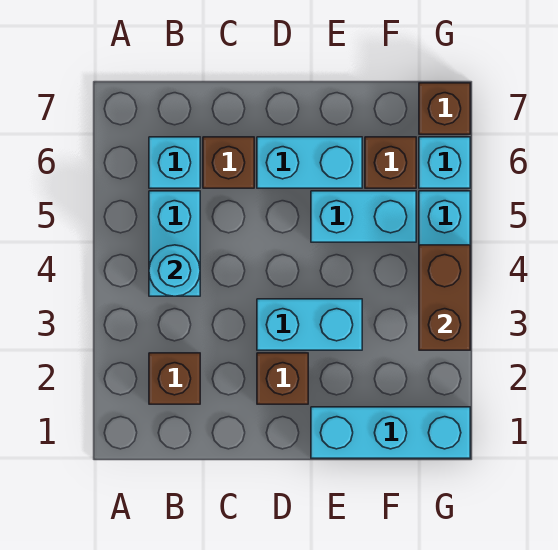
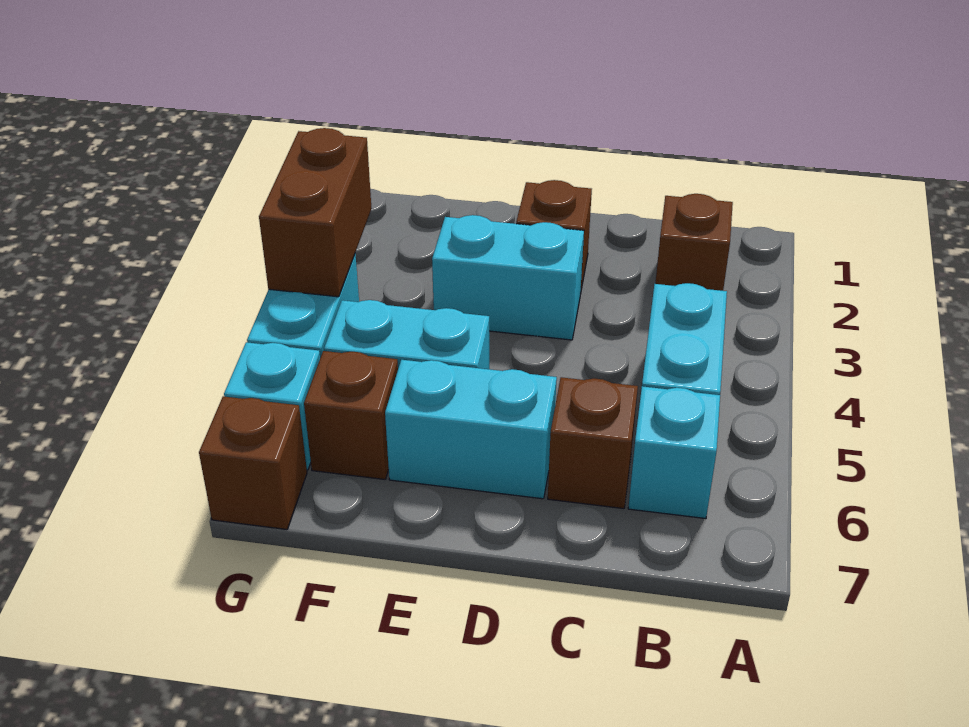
cyan round brick B4 level 2 -> none
cyan brick E1:G1 level 1 -> none

